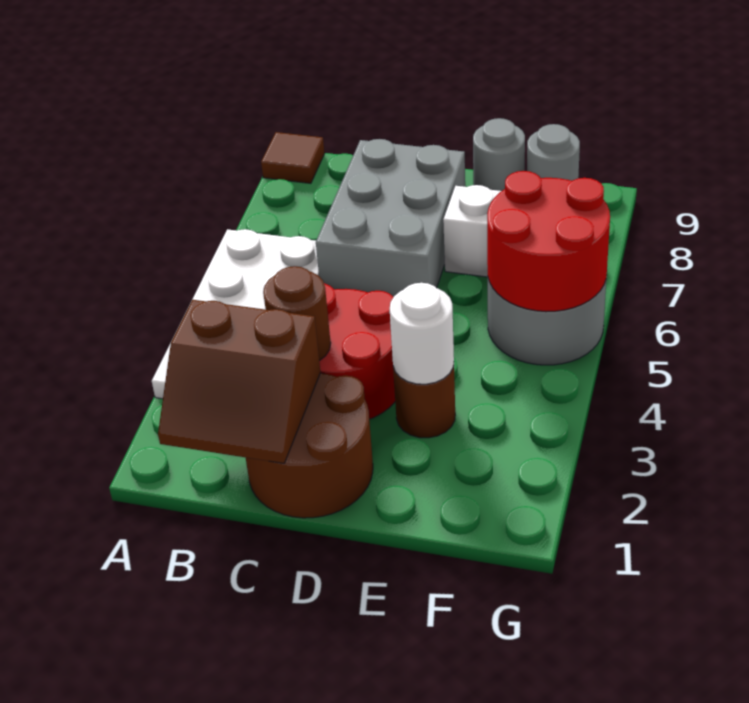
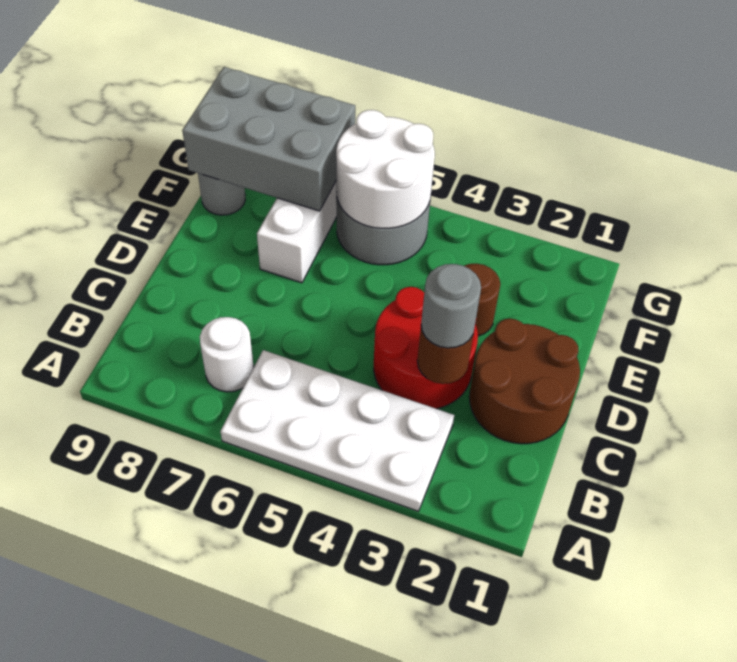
brown tile A9 level 1 -> none
brown slope B1:C2 level 2 top 2 -> none
grey brick C6:D8 level 1 -> grey brick F7:G9 level 2
white round brick E3 level 2 -> white round brick B7 level 1
grey round brick E9 level 1 -> grey round brick C3 level 3
red round brick F5:G6 level 2 -> white round brick F5:G6 level 2

